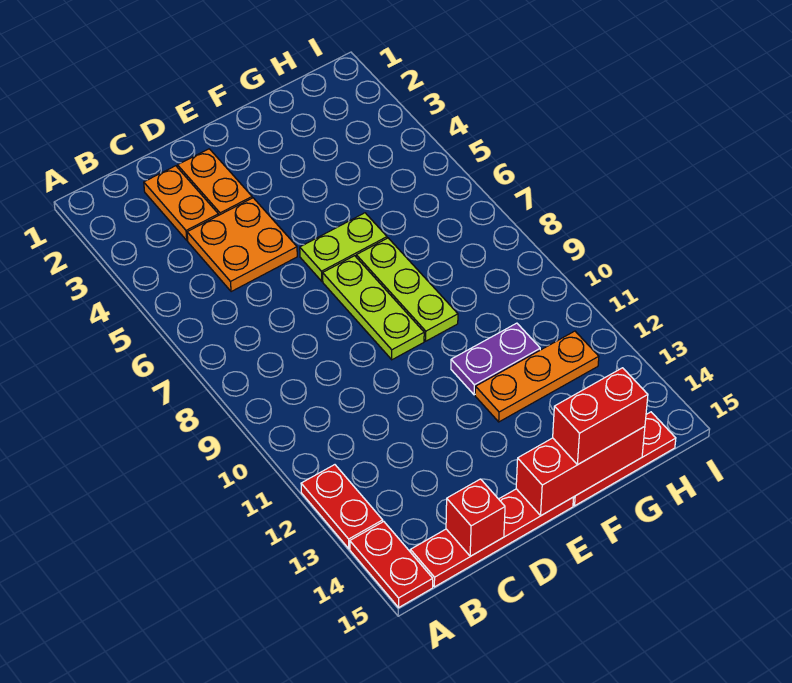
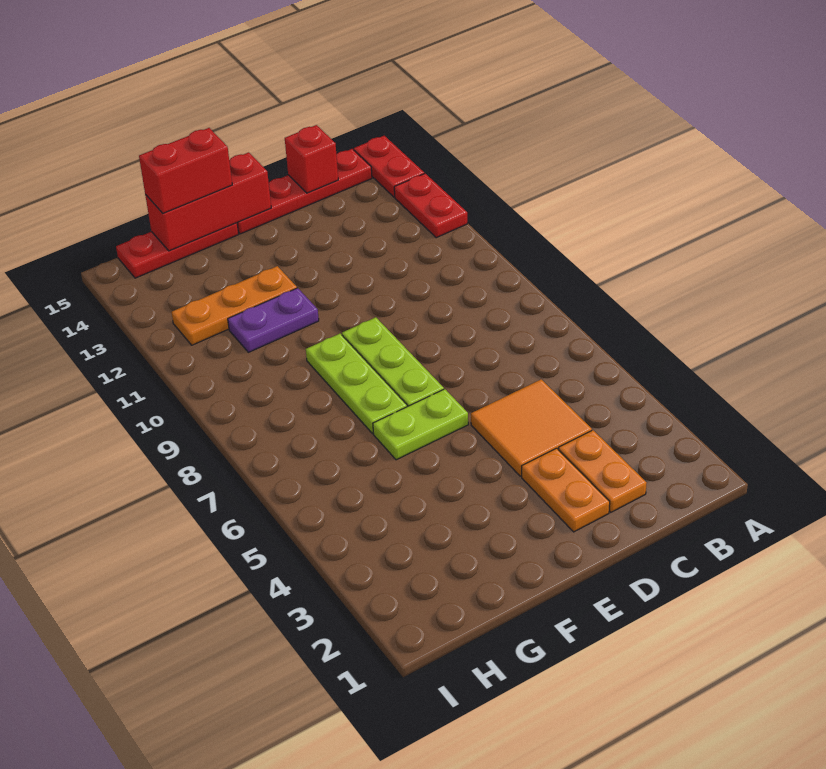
orange plate C4:D5 level 1 -> orange tile C4:D5 level 1

